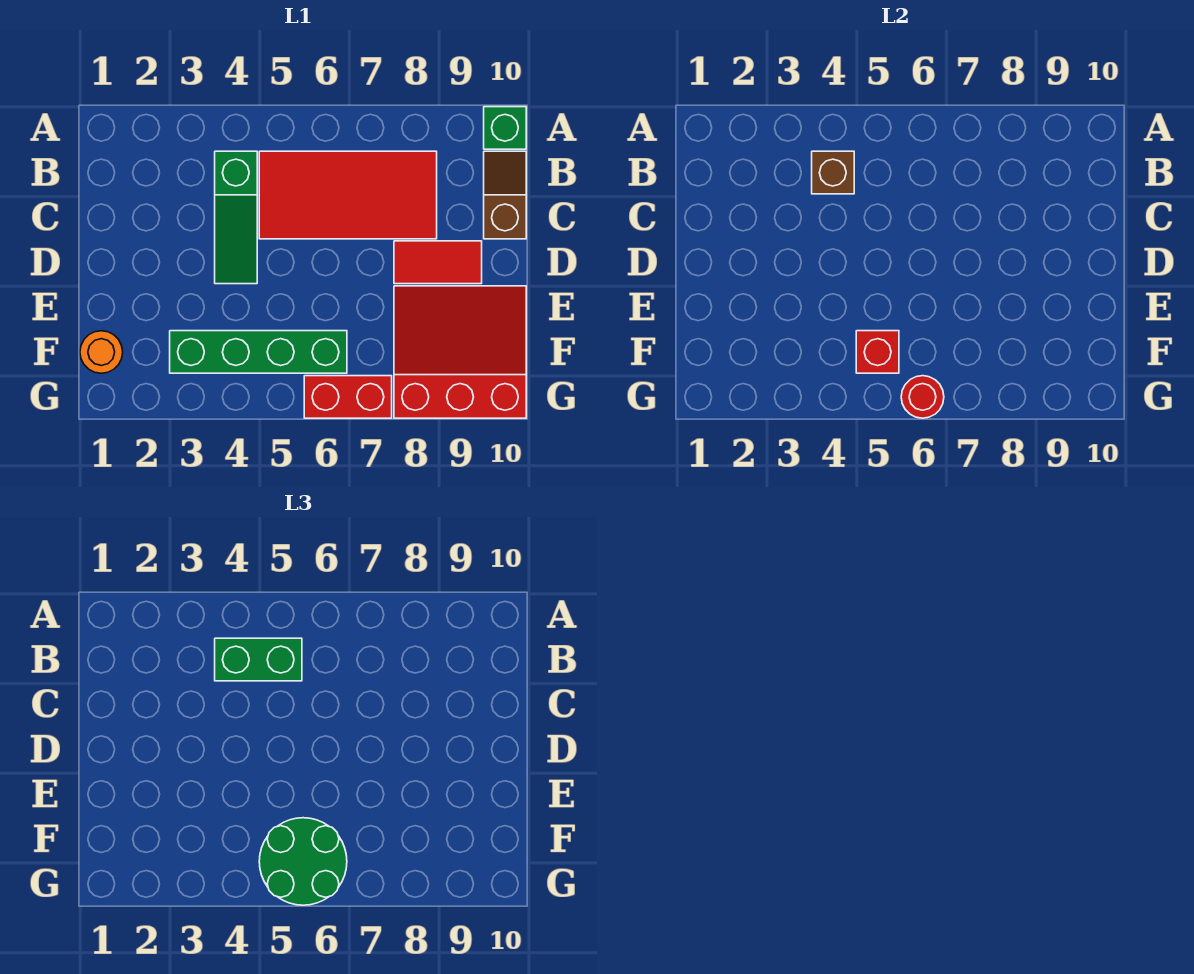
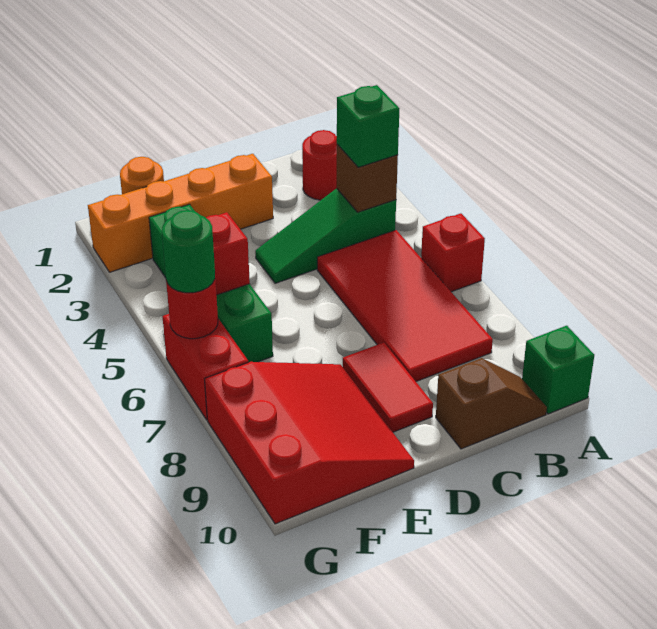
none -> red brick A6 level 1
none -> red round brick B2 level 1
green brick B4:B5 level 3 -> green brick B4 level 3
none -> orange brick D2:G2 level 1
green round brick F5:G6 level 3 -> green round brick G6 level 3

